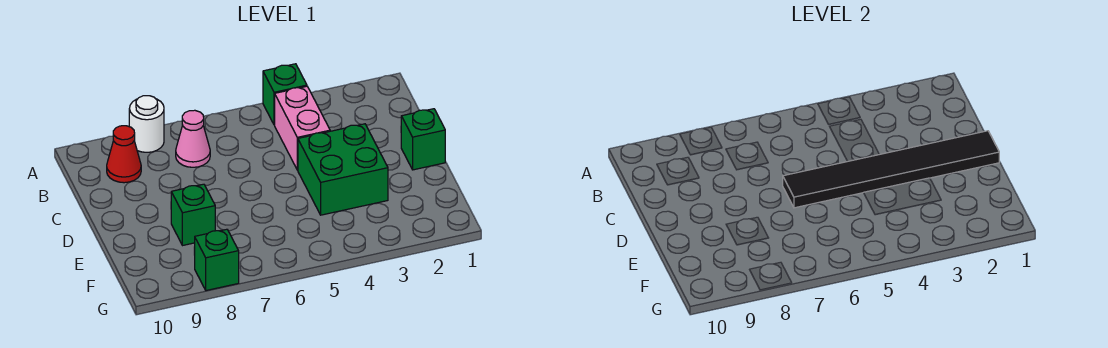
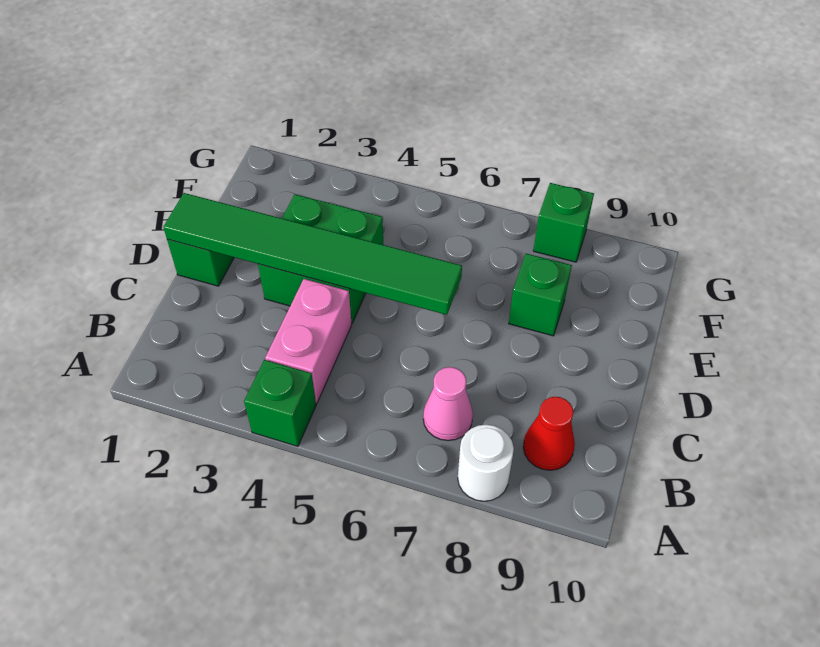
black tile D1:D6 level 2 -> green tile D1:D6 level 2

